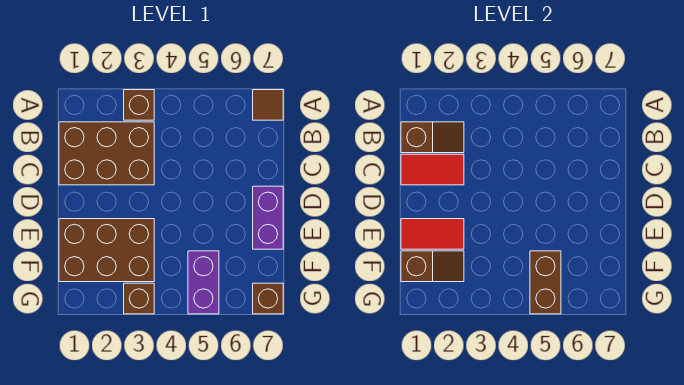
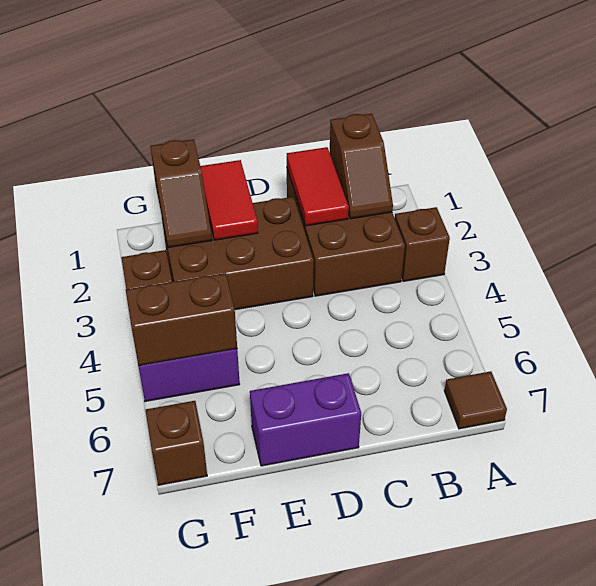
brown brick E1:F3 level 1 -> brown brick D2:F3 level 1

